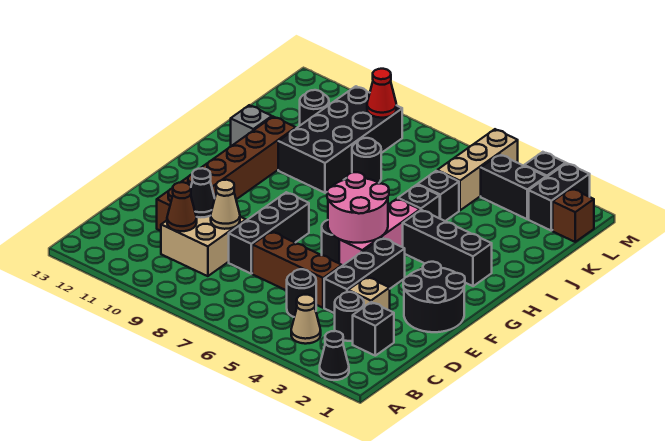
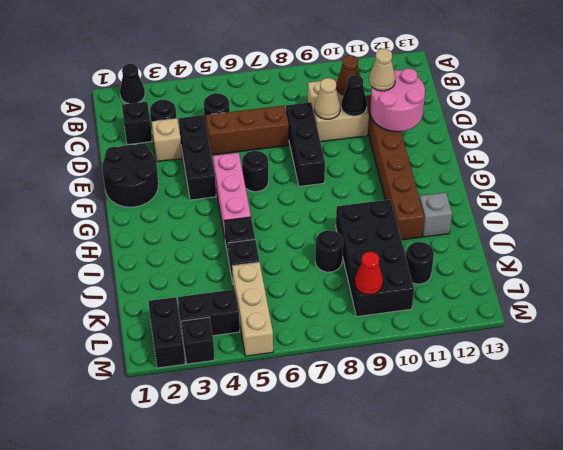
tan cone B4 level 1 -> tan cone D11 level 3
pink round brick F5:G6 level 2 -> pink round brick D11:E12 level 2
black brick H2:H4 level 1 -> none
brown brick L1 level 1 -> none

